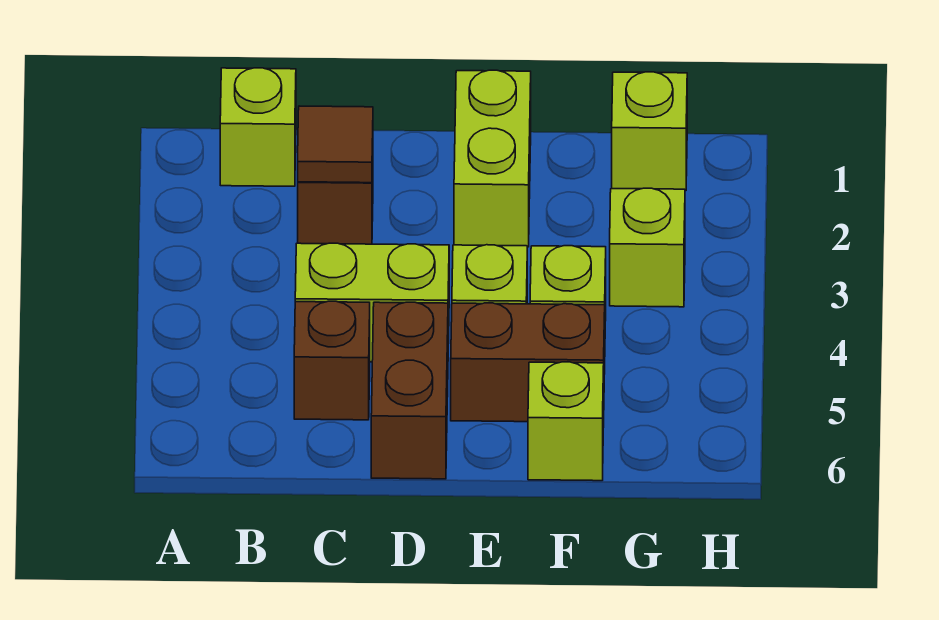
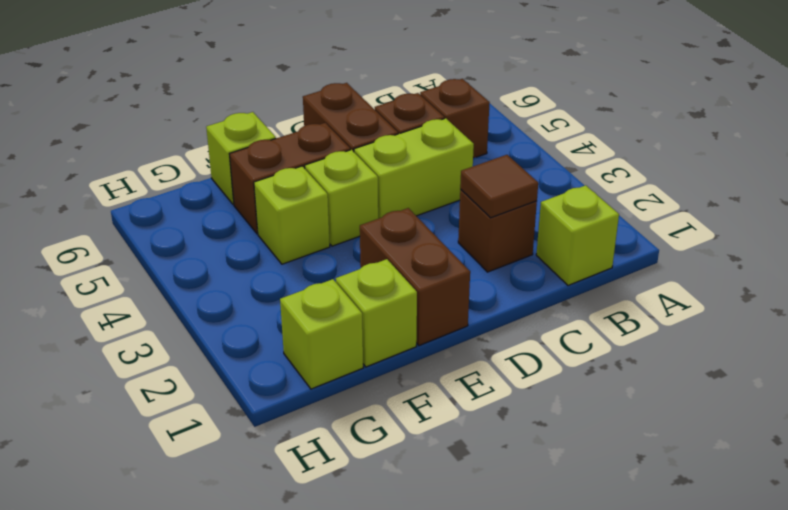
none -> brown brick B5 level 1
lime brick E1:E2 level 1 -> brown brick E1:E2 level 1
lime brick G3 level 1 -> lime brick F1 level 1

